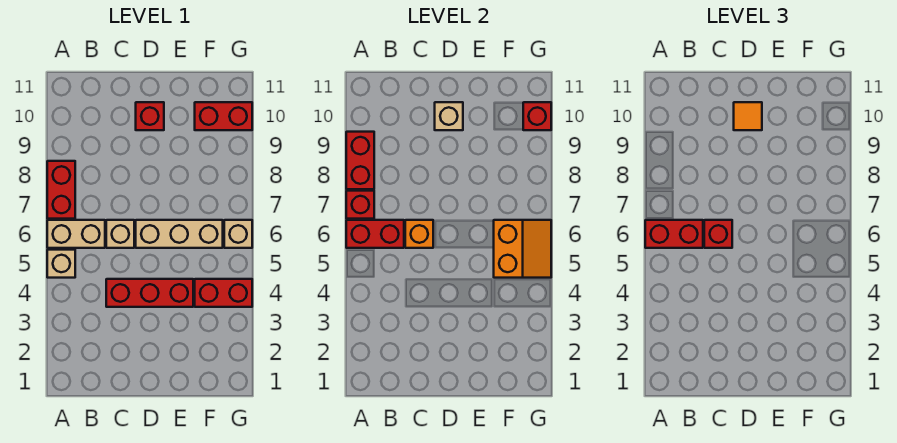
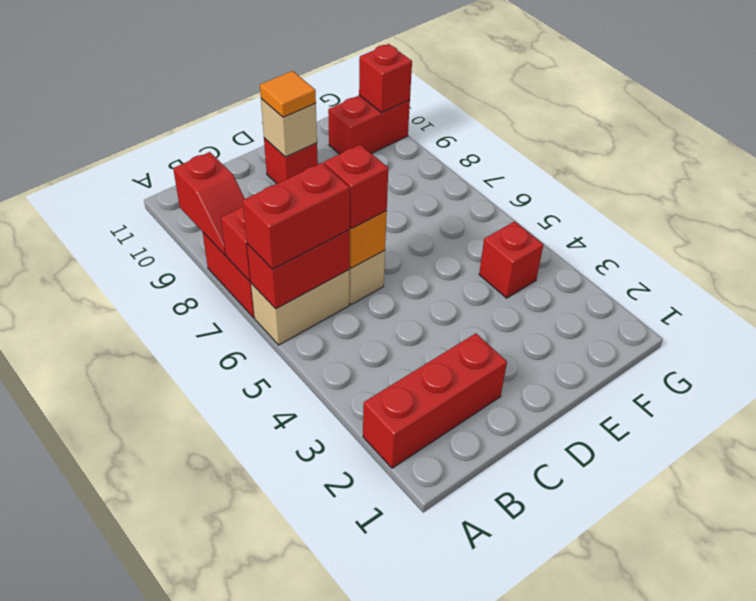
tan brick A5 level 1 -> none
red brick A8:A9 level 2 -> red slope A8:A9 level 2 top 9
red brick C4:E4 level 1 -> red brick A2:C2 level 1
tan brick D6:F6 level 1 -> none
red brick F4:G4 level 1 -> red brick F4 level 1
orange slope F5:G6 level 2 top F -> none
tan brick G6 level 1 -> none

